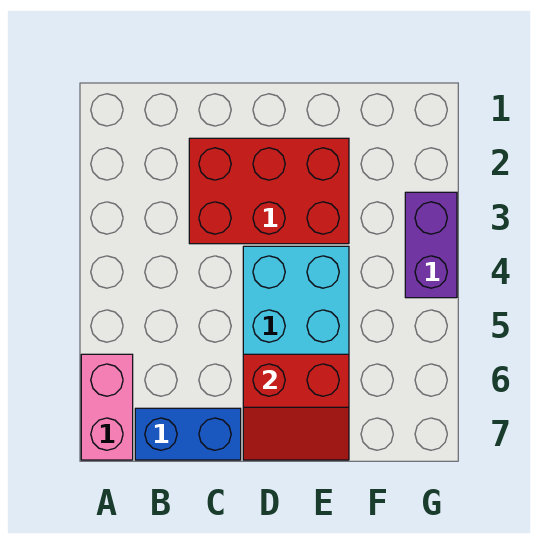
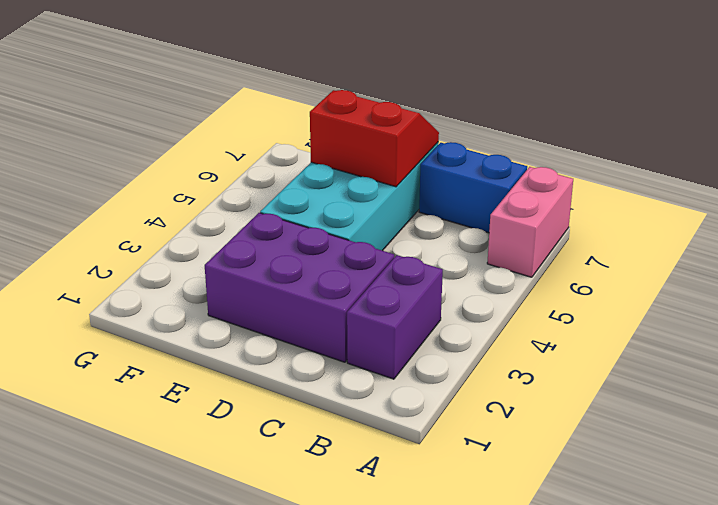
red brick C2:E3 level 1 -> purple brick C2:E3 level 1
purple brick G3:G4 level 1 -> purple brick B2:B3 level 1

